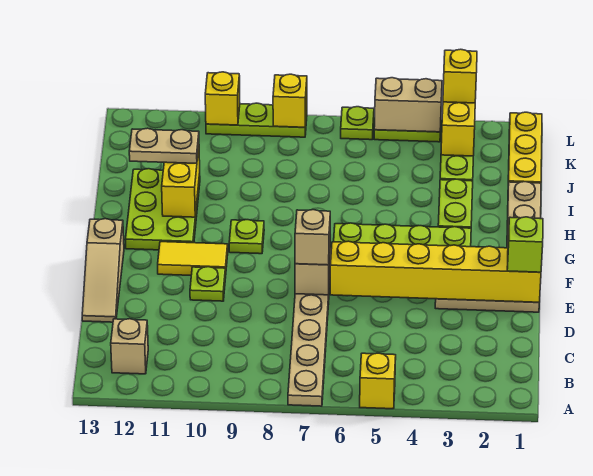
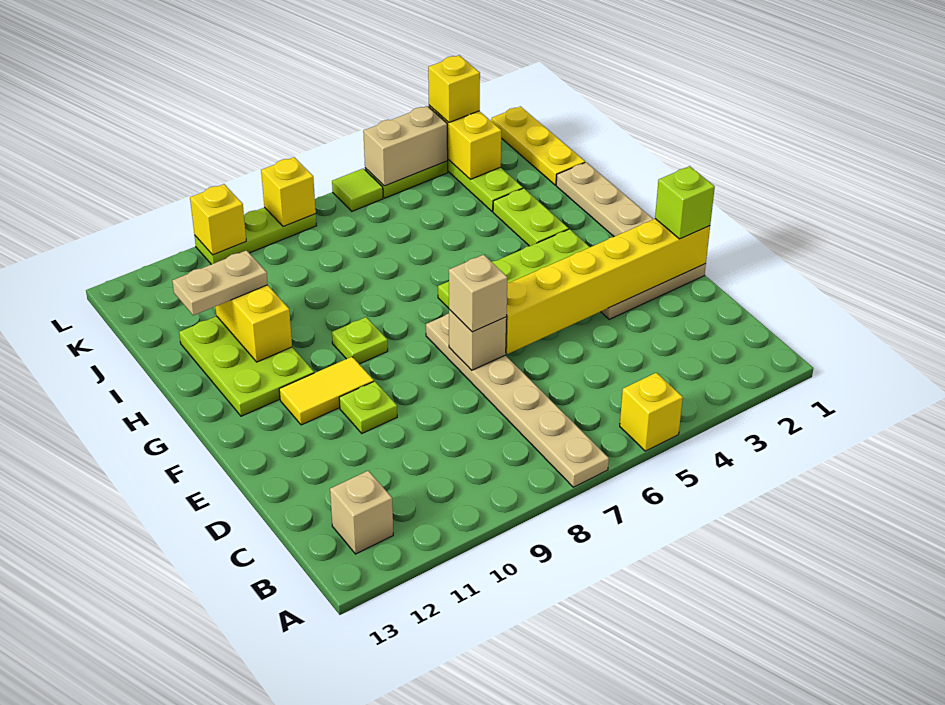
tan slope D13:F13 level 1 top F -> none
lime plate L6 level 1 -> lime tile L6 level 1

